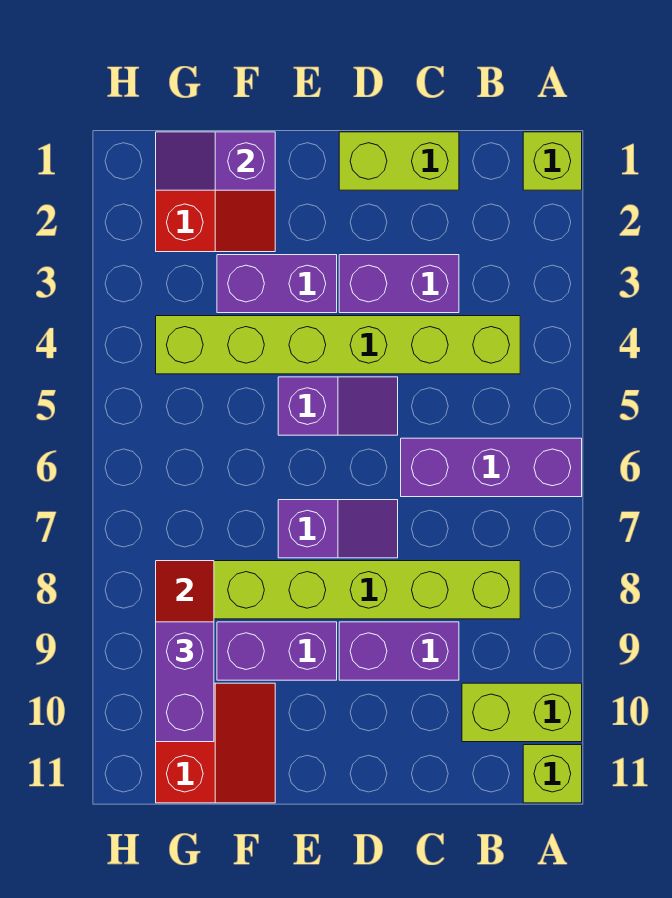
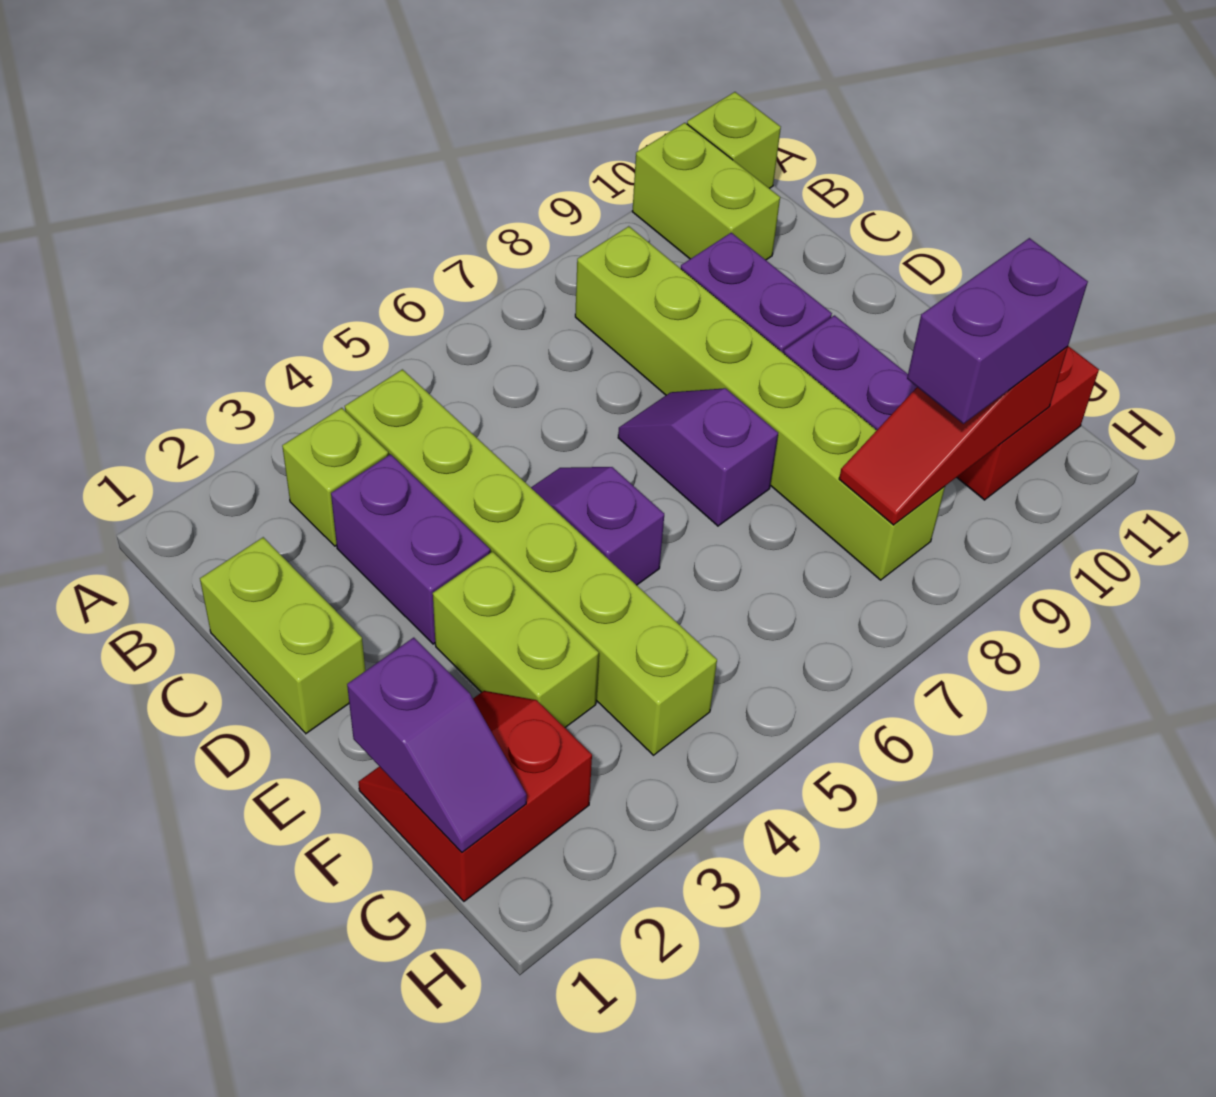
lime brick A1 level 1 -> lime brick B3 level 1
purple brick A6:C6 level 1 -> none
purple brick E3:F3 level 1 -> lime brick E3:F3 level 1

